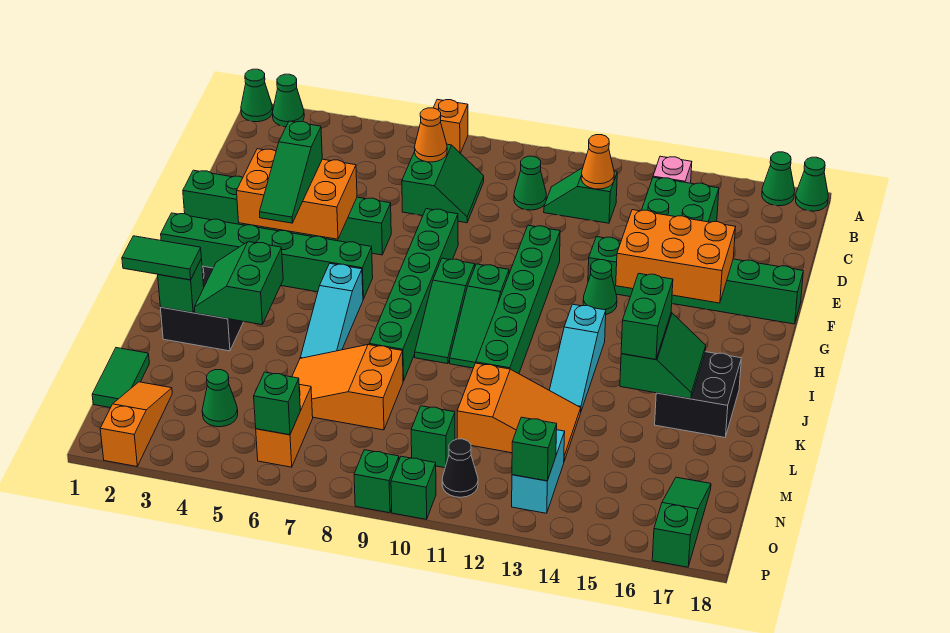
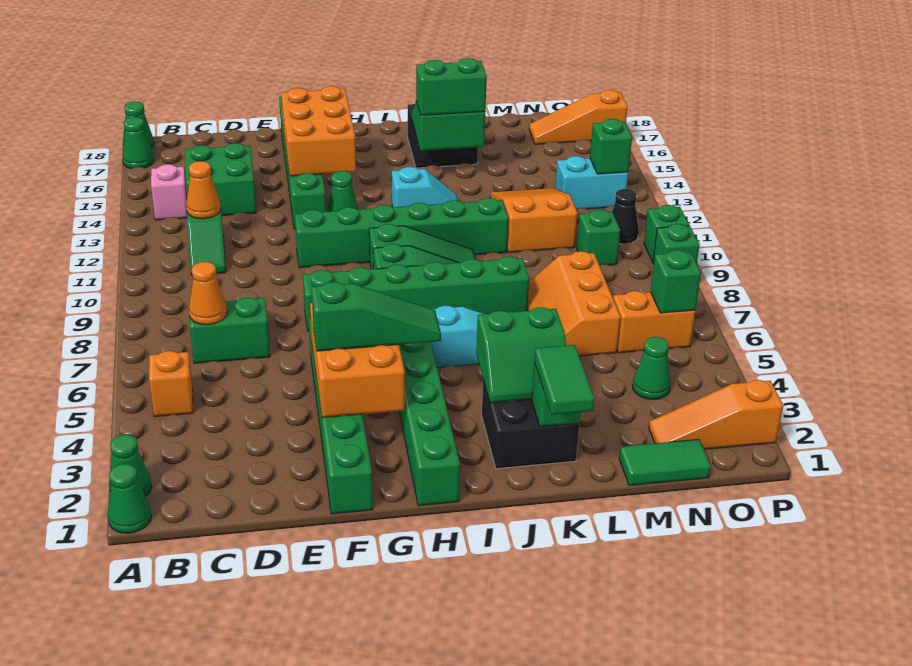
orange brick A7 level 1 -> orange brick B5 level 1
green cone C10 level 1 -> none
cyan slope I13:K13 level 1 top I -> cyan slope I13:J13 level 1 top I
orange slope L6:M8 level 1 top 8 -> orange slope L6:M8 level 1 top M
green slope N17:P17 level 1 top P -> orange slope N17:P17 level 1 top P

